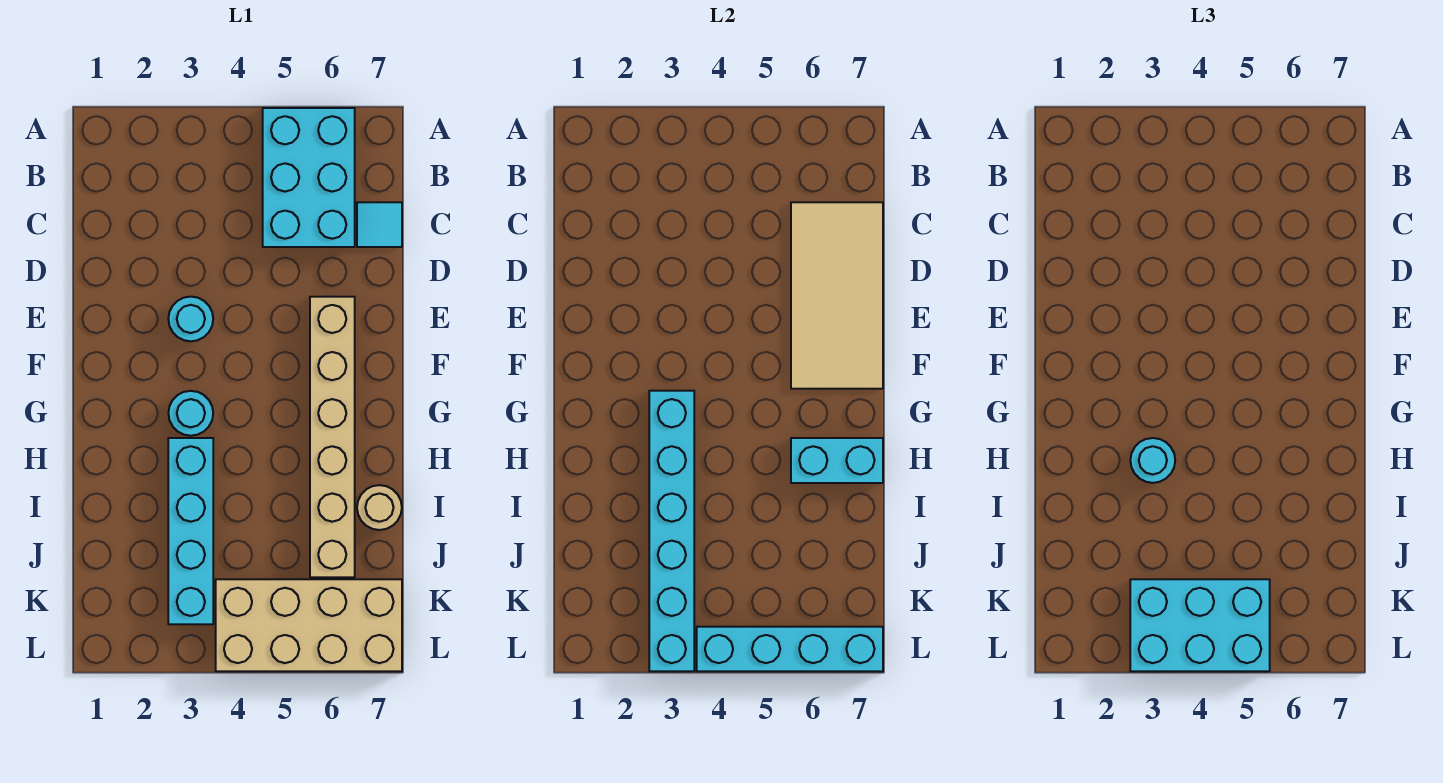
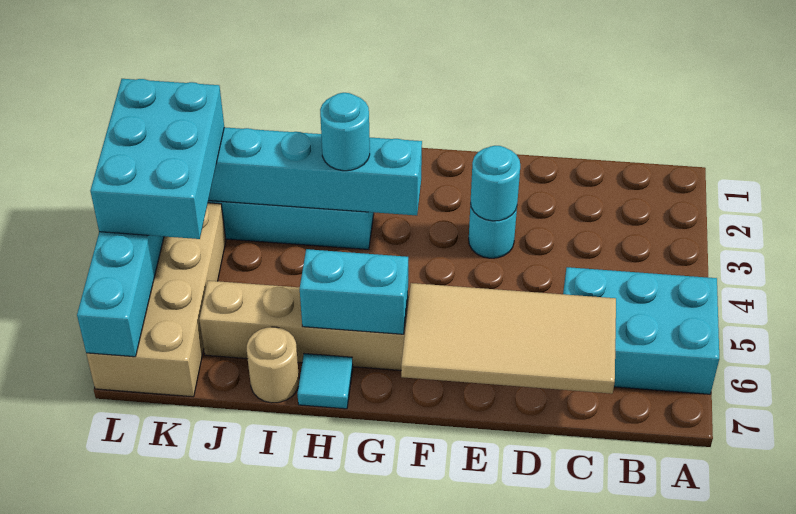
cyan tile C7 level 1 -> cyan tile H7 level 1
cyan round brick G3 level 1 -> cyan round brick E3 level 2
cyan brick H6:H7 level 2 -> cyan brick G6:H6 level 2

